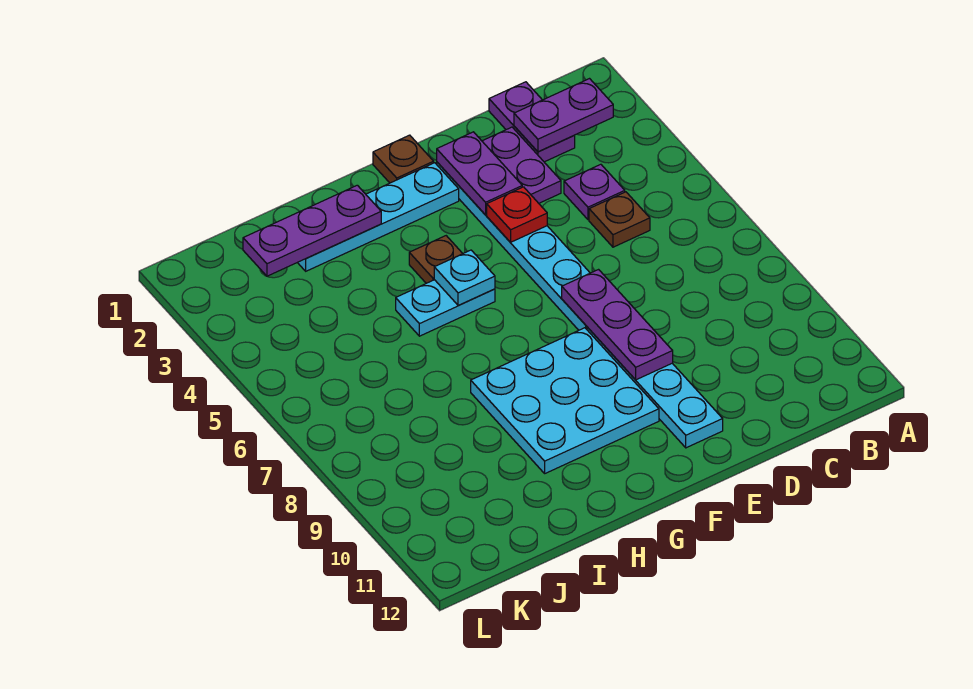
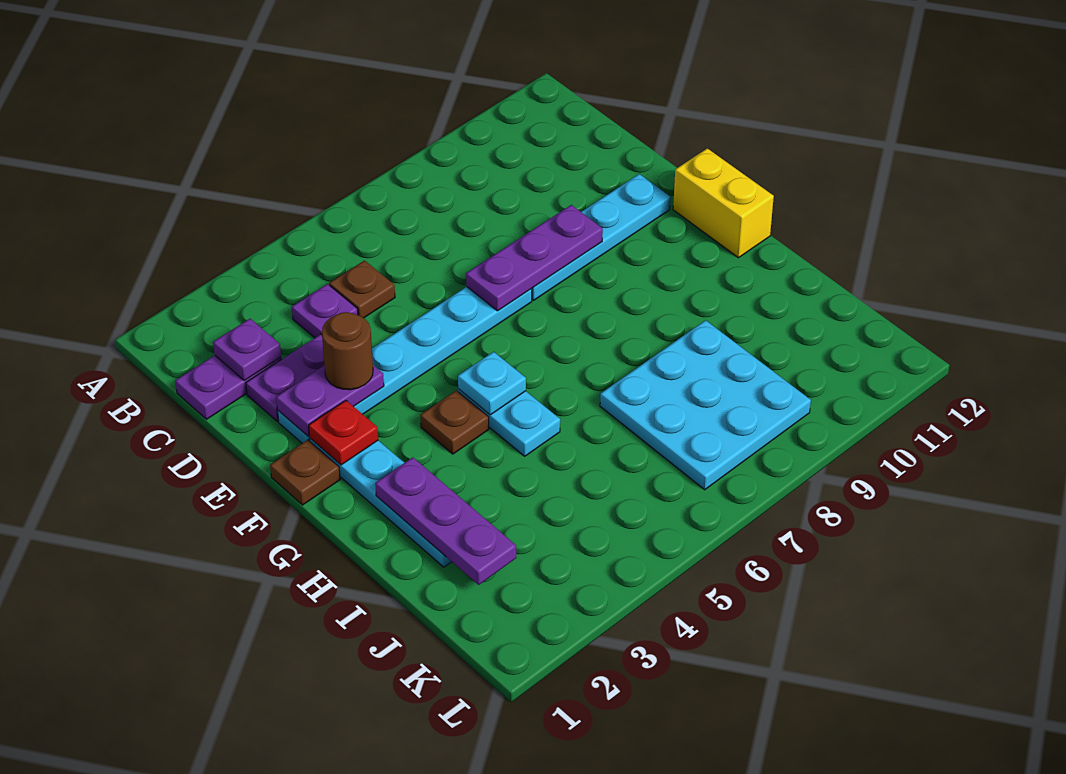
purple plate B2:C2 level 2 -> purple plate C2 level 2
none -> brown round brick E3 level 3
red plate E4 level 2 -> red plate F2 level 2
cyan plate F8:H10 level 1 -> cyan plate I7:K9 level 1
none -> yellow brick F12:G12 level 1

